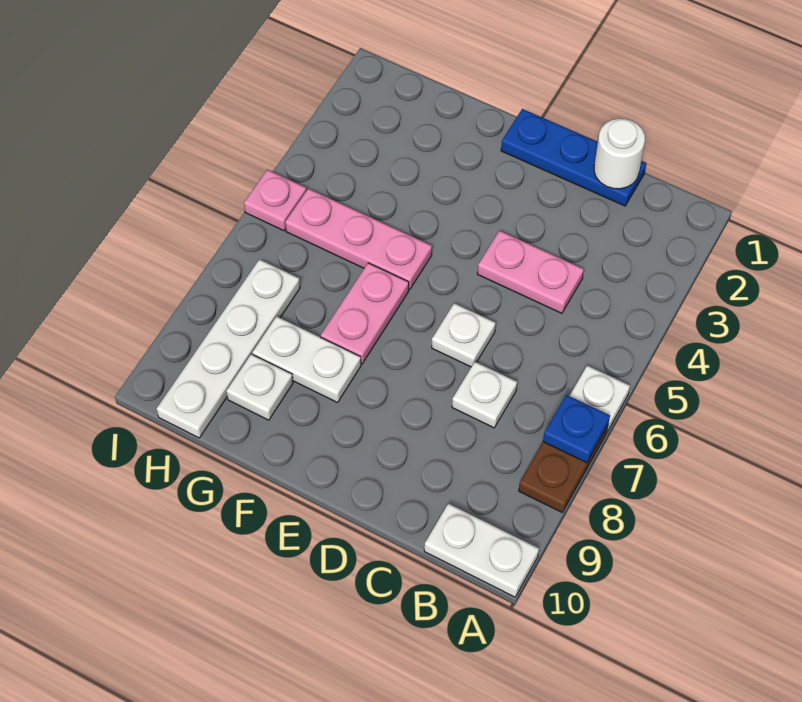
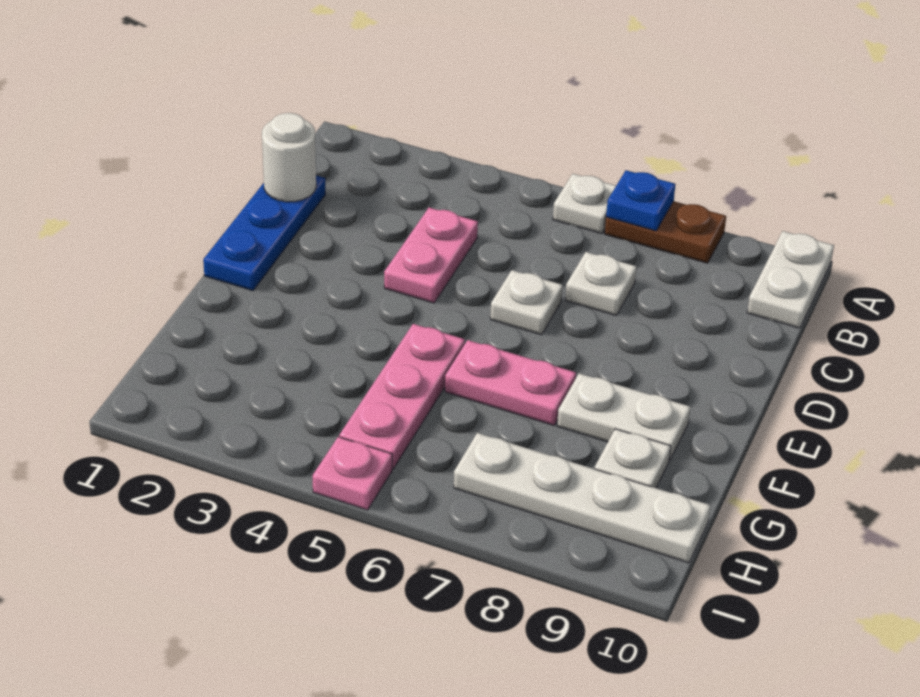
white plate F8:G8 level 1 -> white plate F8:F9 level 1

